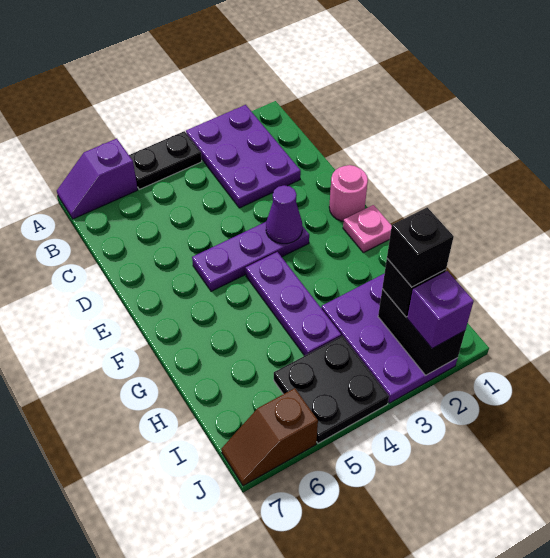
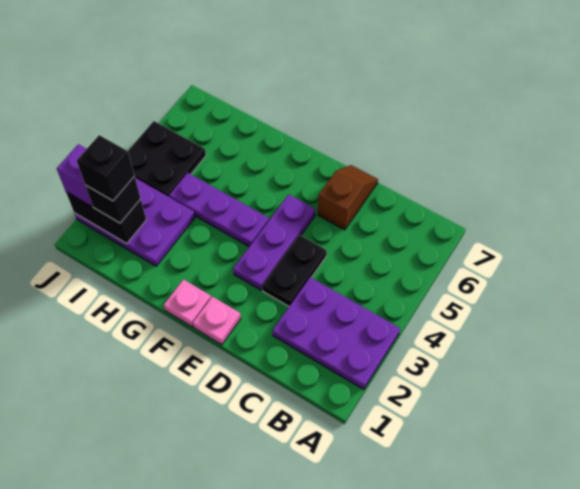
black plate A4:A5 level 1 -> black plate D3:D4 level 1
purple slope A6:A7 level 1 top 6 -> none
pink round brick E1 level 1 -> pink plate E1 level 1
purple cone E3 level 2 -> none
brown slope J6:J7 level 1 top 6 -> brown slope D6:D7 level 1 top 6

